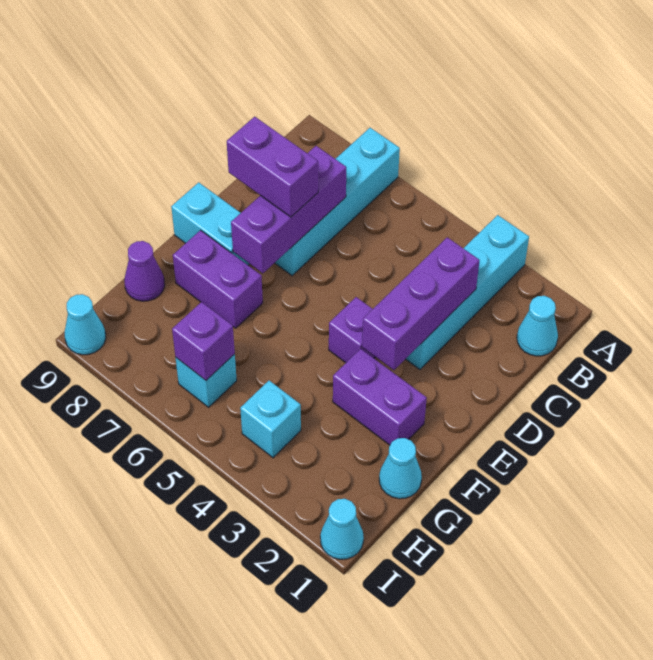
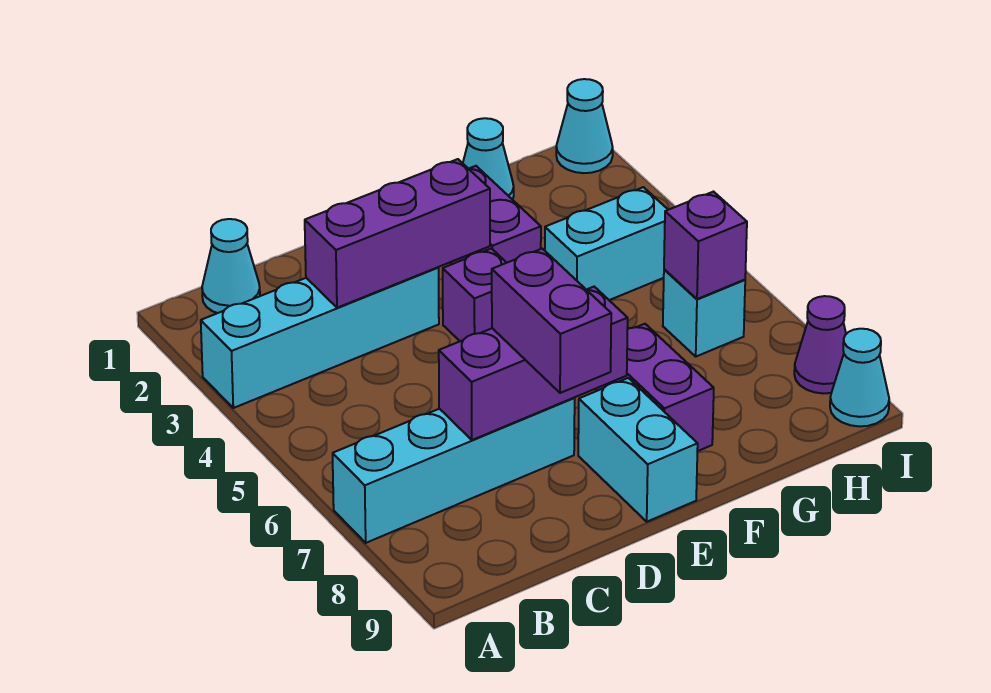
purple cone G9 level 1 -> purple cone I8 level 1
cyan brick H4 level 1 -> cyan brick G4:H4 level 1

